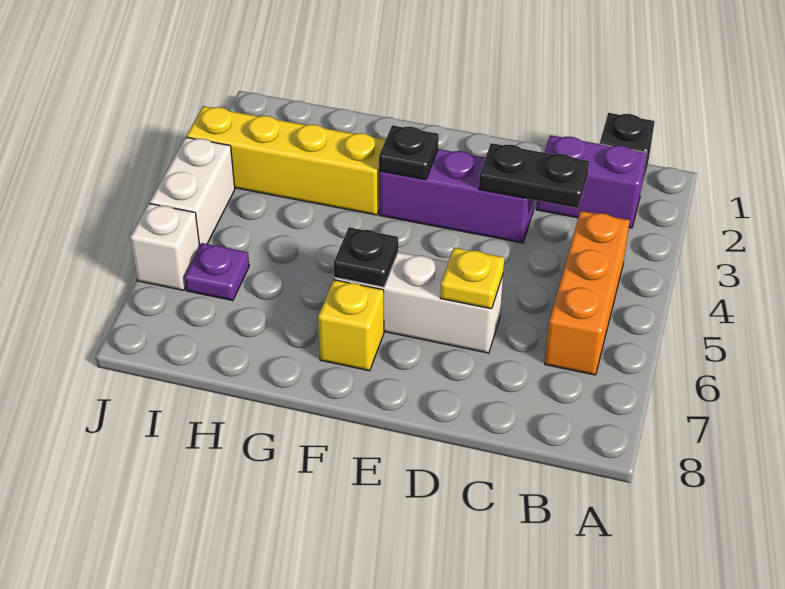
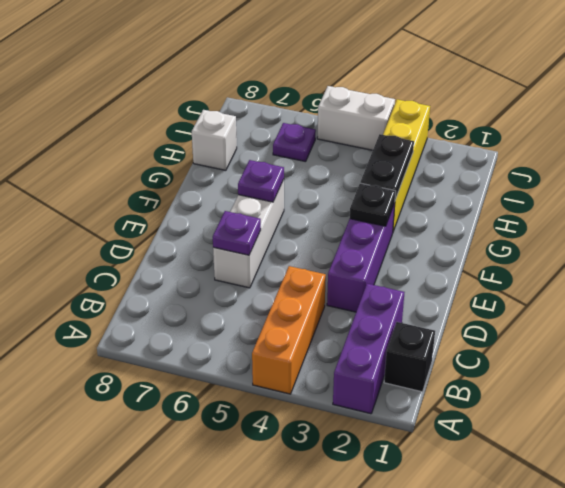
purple brick B2:C2 level 1 -> purple brick A2:C2 level 1
orange brick B4:B6 level 1 -> orange brick A4:C4 level 1
black plate C3:D3 level 2 -> black plate G3:H3 level 2
yellow plate D6 level 2 -> purple plate D6 level 2
black plate F6 level 2 -> purple plate F6 level 2
yellow brick F7 level 1 -> none
white brick J6 level 1 -> white brick H8 level 1

